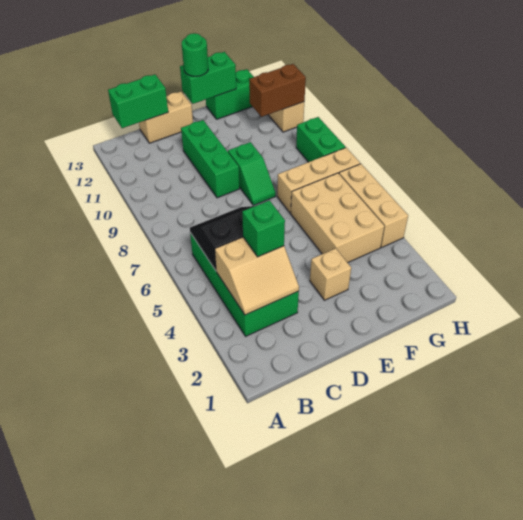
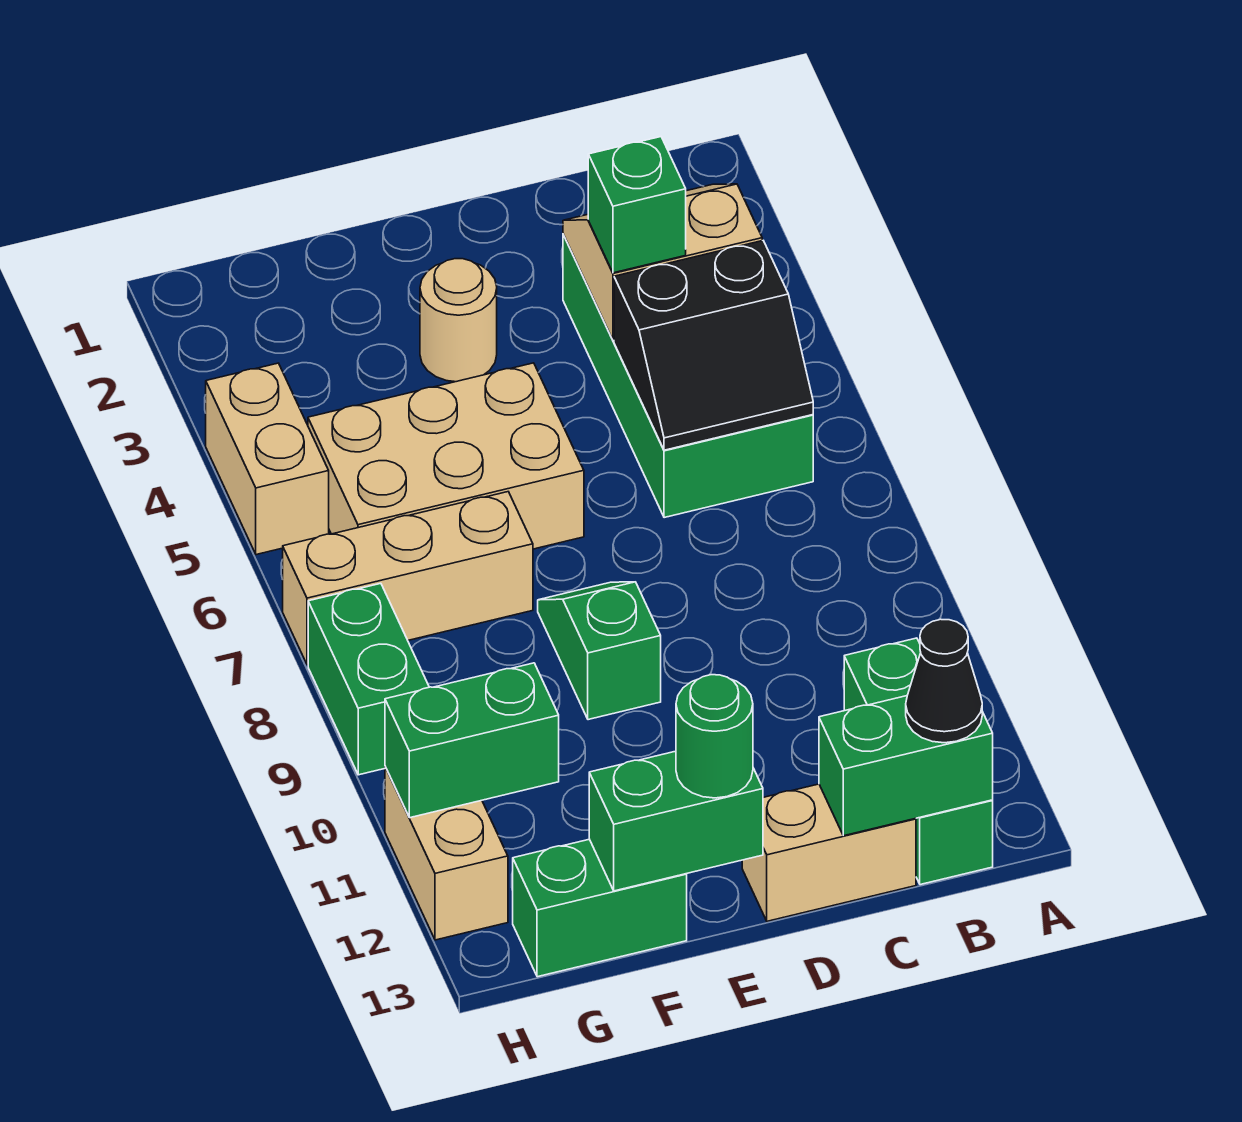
none -> black cone B13 level 3
green brick D9:D11 level 1 -> green brick B11:B13 level 1
tan brick E3 level 1 -> tan round brick E3 level 1
tan brick F4:G6 level 1 -> tan brick E5:G6 level 1
brown brick G11:H11 level 2 -> green brick G11:H11 level 2
tan brick H4:H6 level 1 -> tan brick H4:H5 level 1

